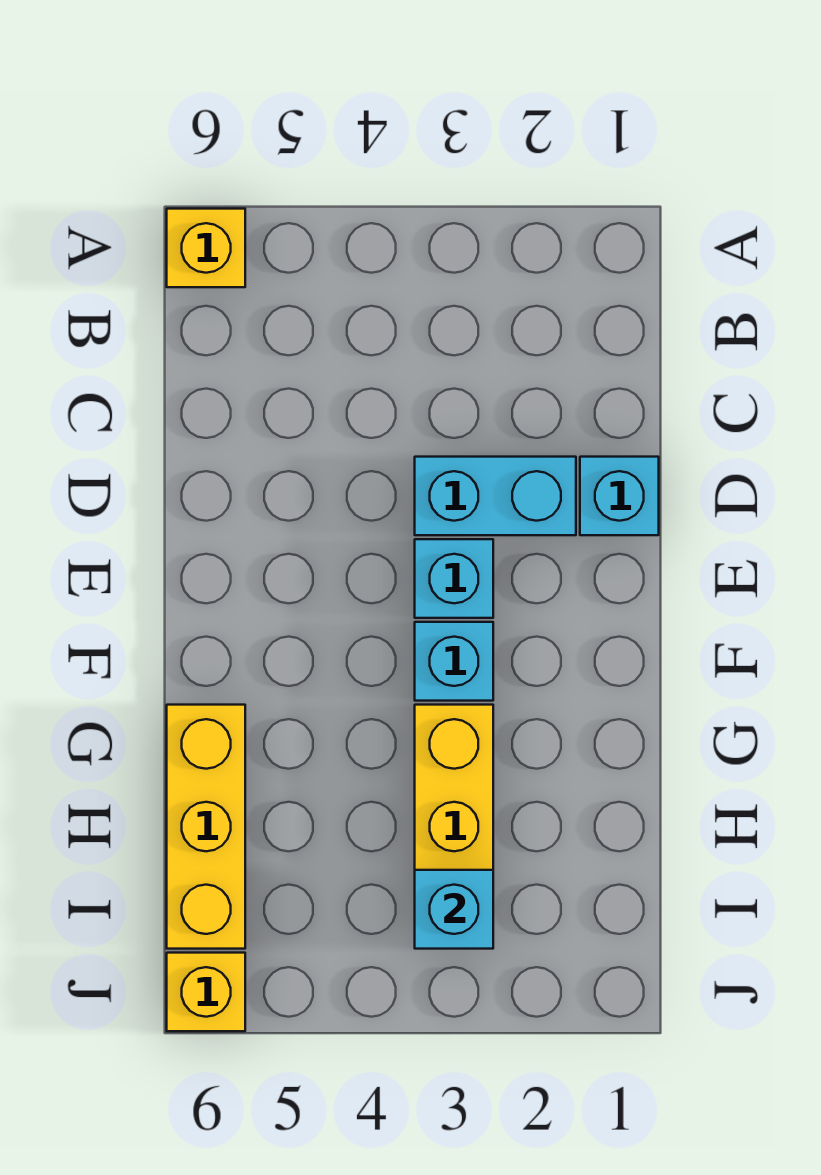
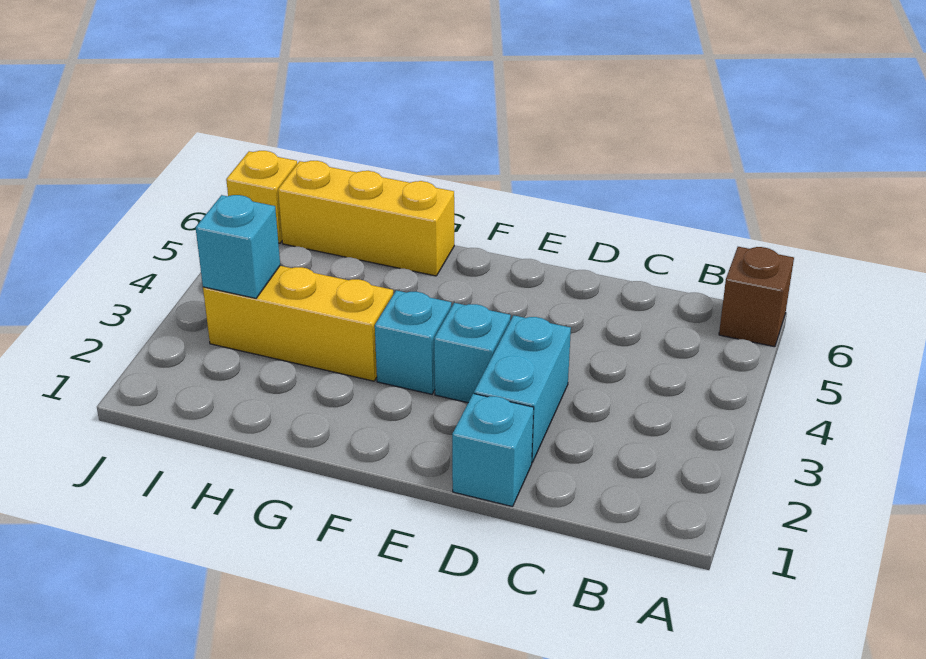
yellow brick A6 level 1 -> brown brick A6 level 1

